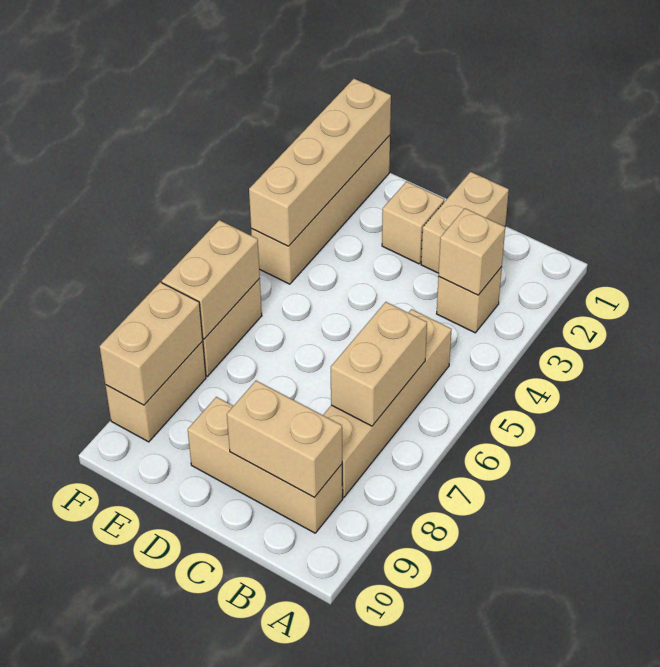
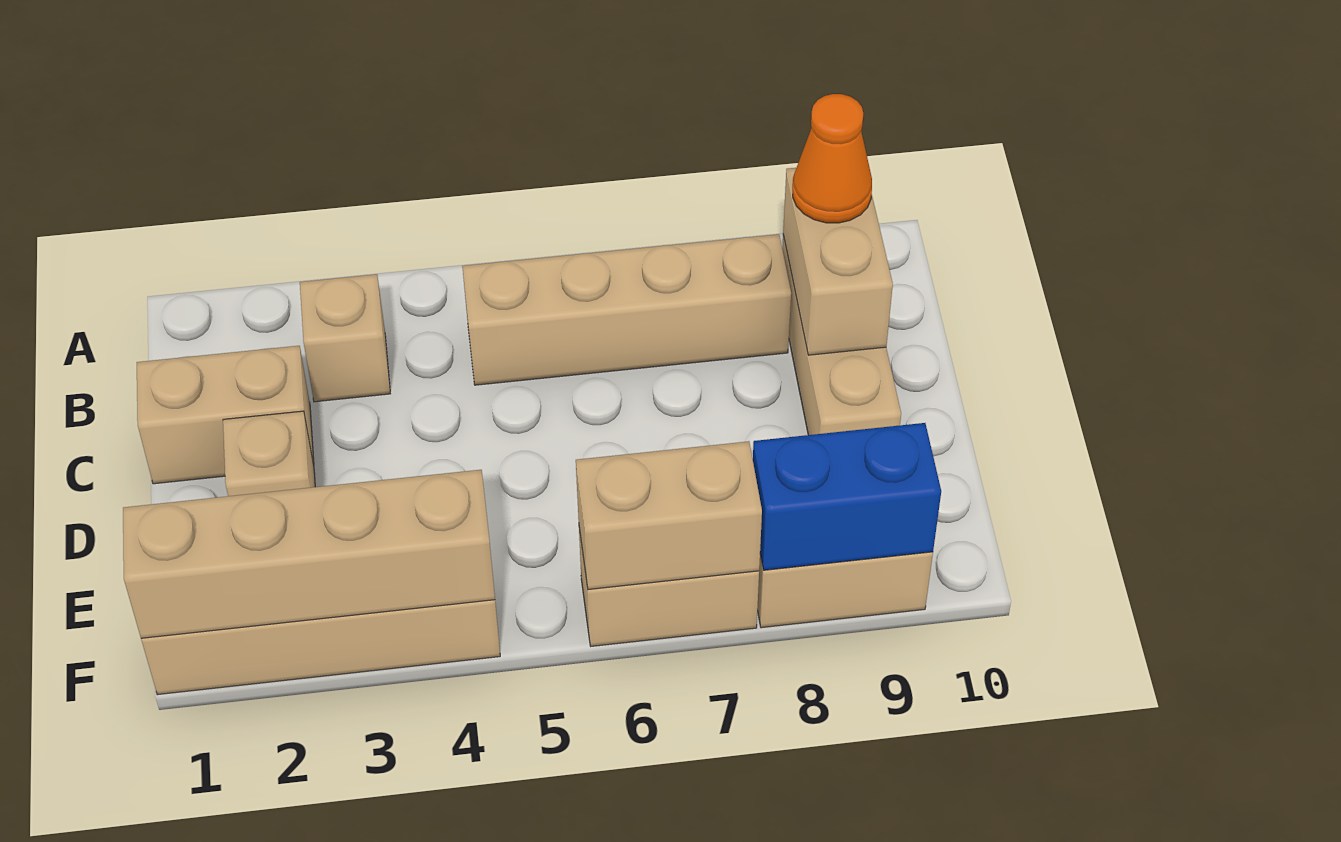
tan brick B3 level 2 -> none
tan brick B6:B7 level 2 -> none
none -> orange cone B9 level 3
tan brick F8:F9 level 2 -> blue brick F8:F9 level 2

